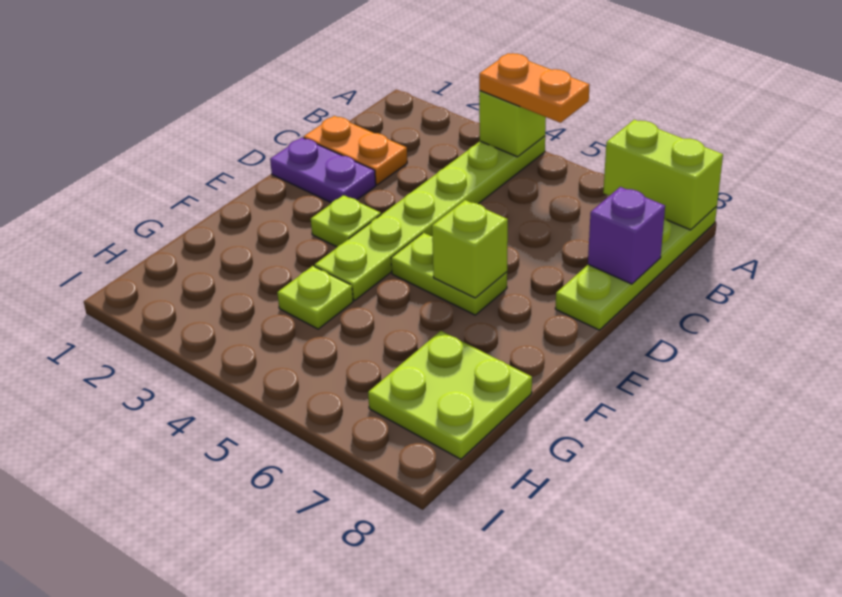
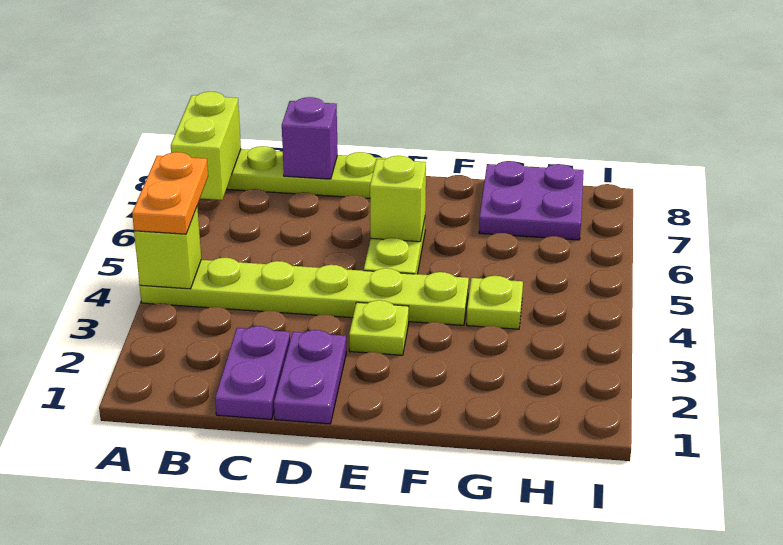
orange plate C1:C2 level 1 -> purple plate C1:C2 level 1
lime plate G7:H8 level 1 -> purple plate G7:H8 level 1

